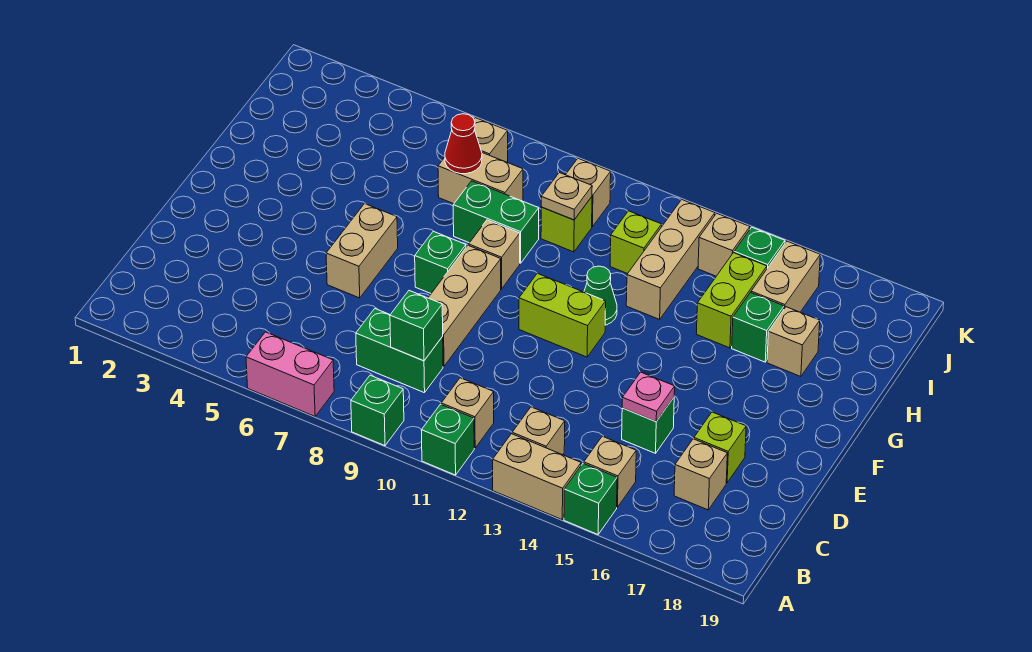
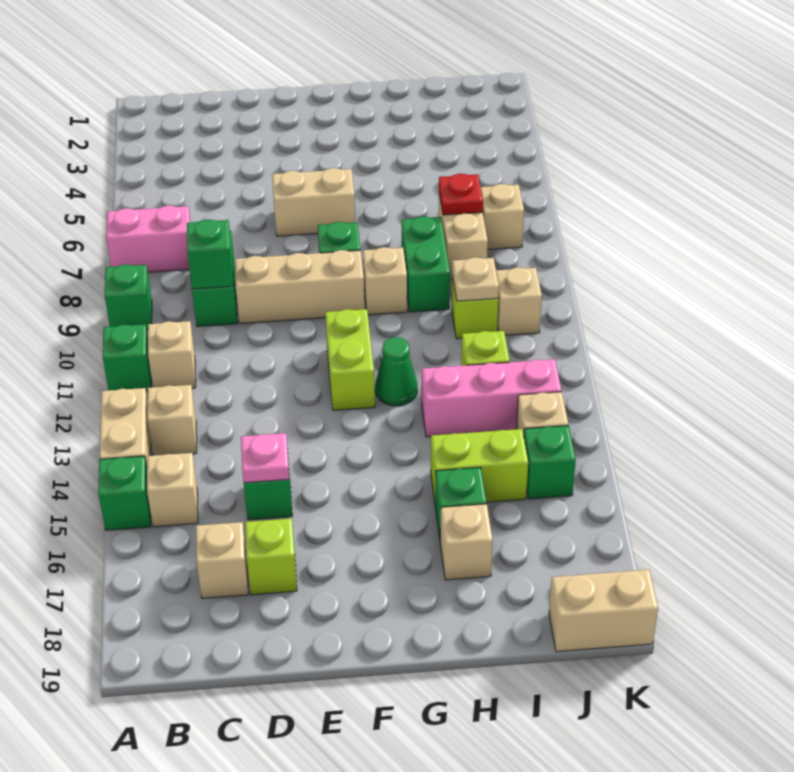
pink brick A6:A7 level 1 -> pink brick A7:B7 level 1
tan brick H13:J13 level 1 -> pink brick H13:J13 level 1
red cone I7 level 2 -> red plate I7 level 2
tan brick I16:J16 level 1 -> tan brick J19:K19 level 1

